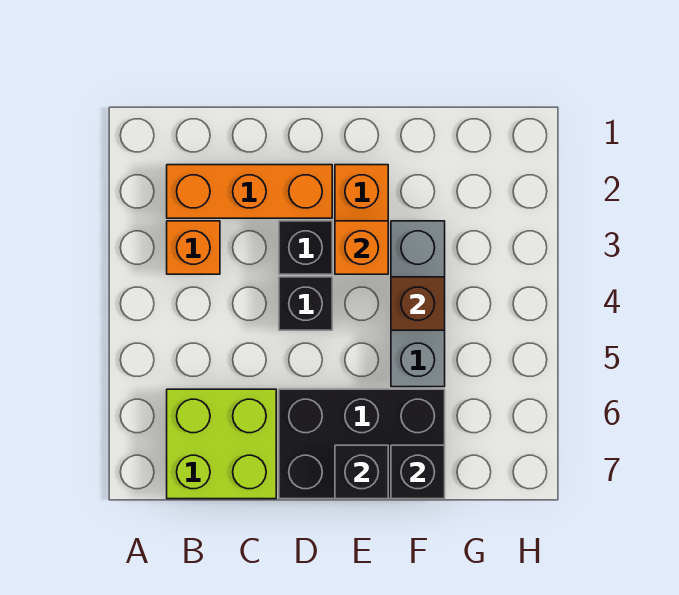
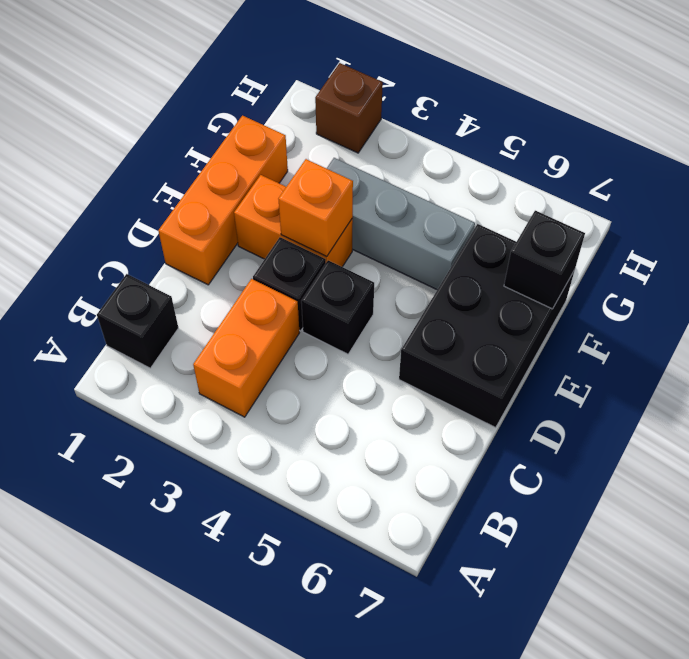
orange brick B2:D2 level 1 -> orange brick D1:F1 level 1
orange brick B3 level 1 -> orange brick B3:C3 level 1
lime brick B6:C7 level 1 -> none
black brick E7 level 2 -> black brick B1 level 1
brown brick F4 level 2 -> brown brick H2 level 1

